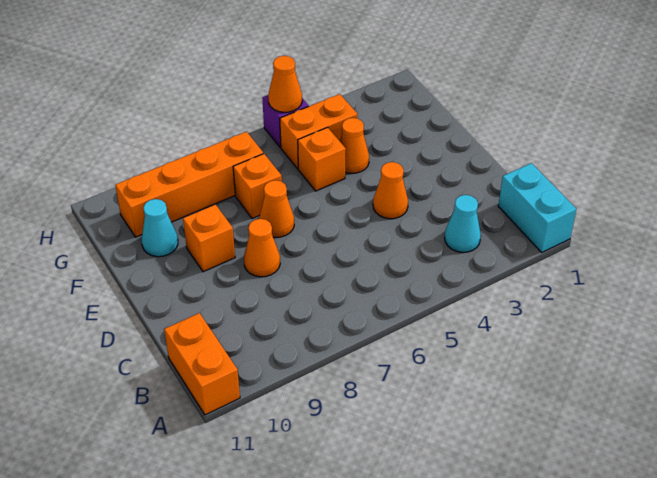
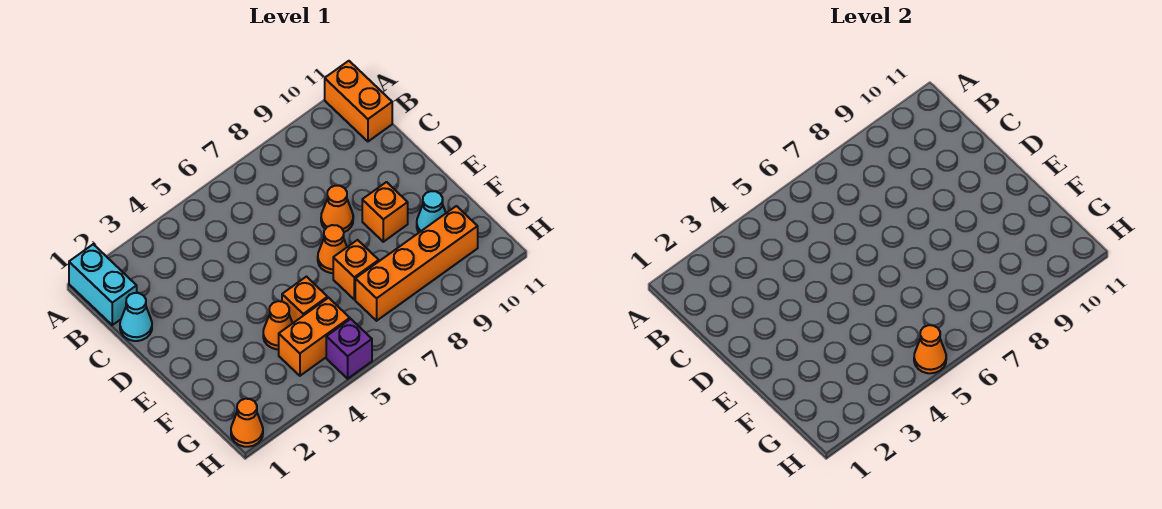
cyan cone B3 level 1 -> cyan cone C1 level 1
orange cone D4 level 1 -> orange cone H1 level 1

